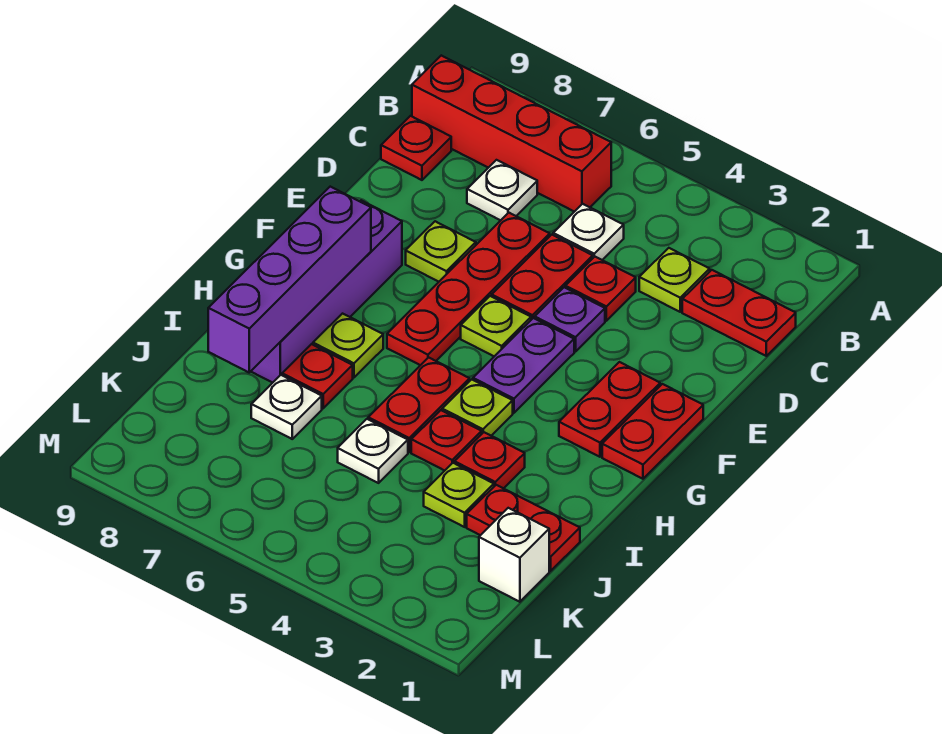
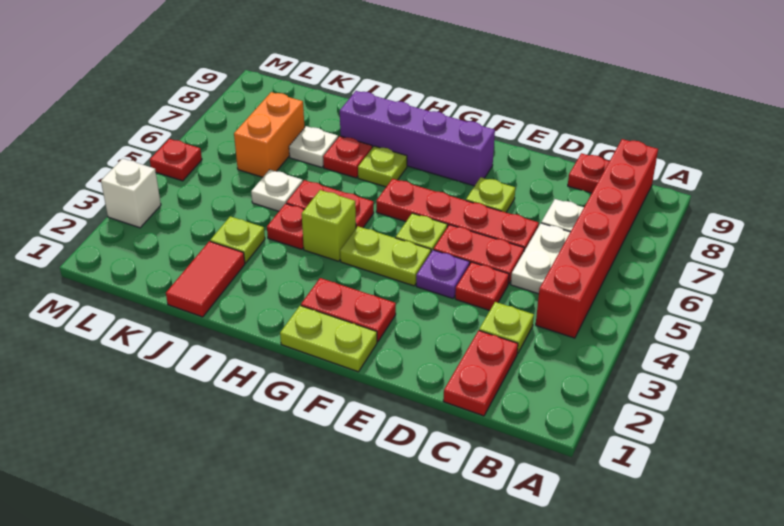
red brick B6:B9 level 1 -> red brick B4:B9 level 1
white plate C5 level 1 -> white plate C5:C6 level 1
red plate F1:G1 level 1 -> lime plate F1:G1 level 1
purple plate F4:G4 level 1 -> lime plate F4:G4 level 1
purple brick G8:J8 level 2 -> none
lime plate H4 level 1 -> lime brick H4 level 1
red plate I3 level 1 -> red plate M5 level 1
red plate J1:J2 level 1 -> red tile J1:J2 level 1
white brick K1 level 1 -> white brick M3 level 1
none -> orange brick K6:K7 level 1

